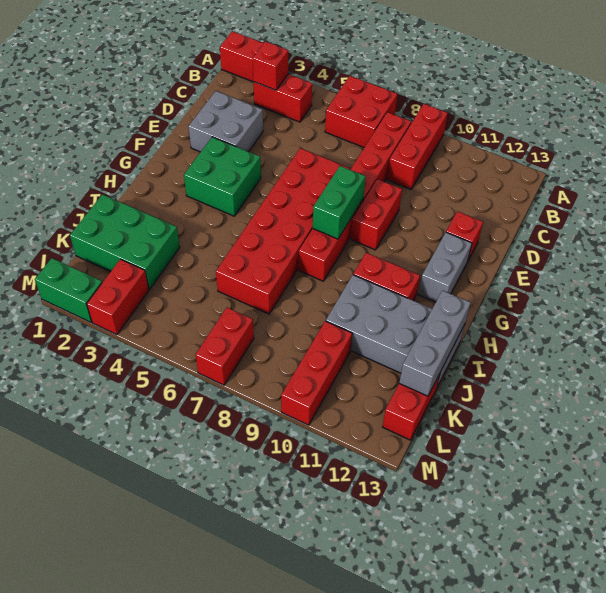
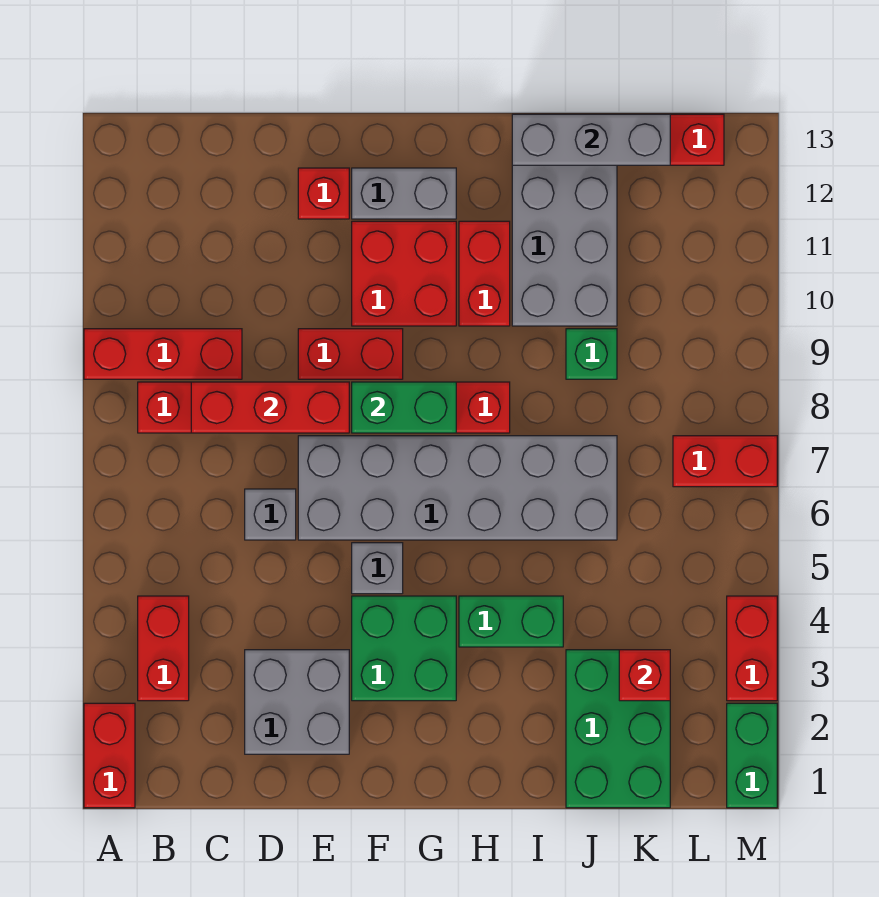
red brick A6:B7 level 1 -> red brick F10:G11 level 1
red brick B3 level 2 -> red brick K3 level 2
none -> grey brick D6 level 1
red brick E6:J7 level 1 -> grey brick E6:J7 level 1
none -> grey brick F5 level 1
none -> green brick H4:I4 level 1
none -> green brick J9 level 1
red brick K10:M10 level 1 -> red brick C8:E8 level 2
red brick L3:M3 level 1 -> red brick M3:M4 level 1

